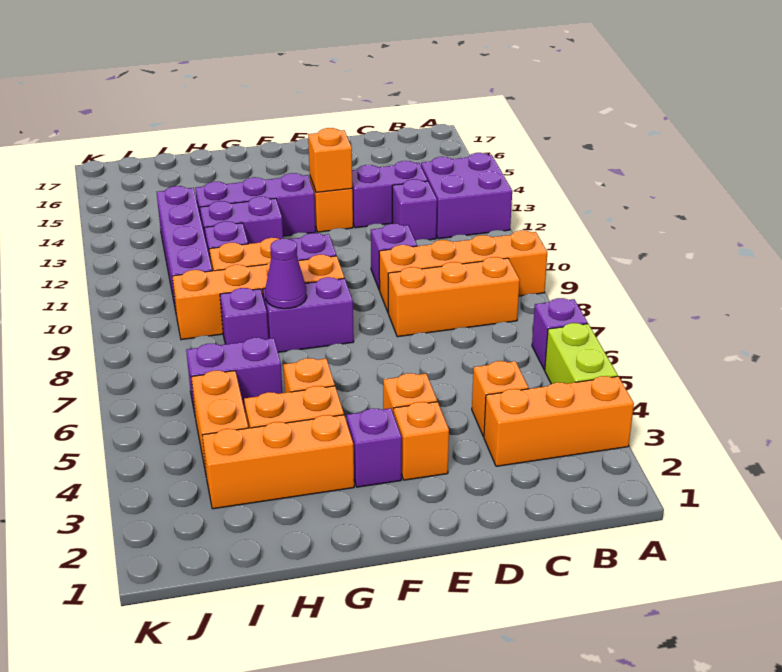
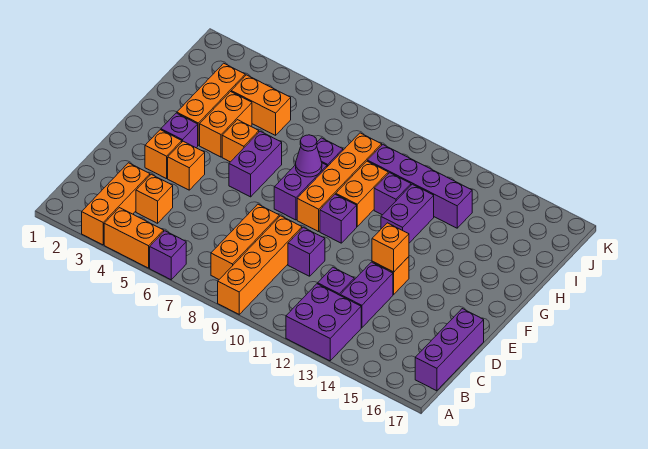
lime brick A4:A5 level 1 -> orange brick A4:A5 level 1
purple brick F13:H13 level 1 -> purple brick B17:D17 level 1
purple brick H6:I6 level 1 -> purple brick F6:G6 level 1

